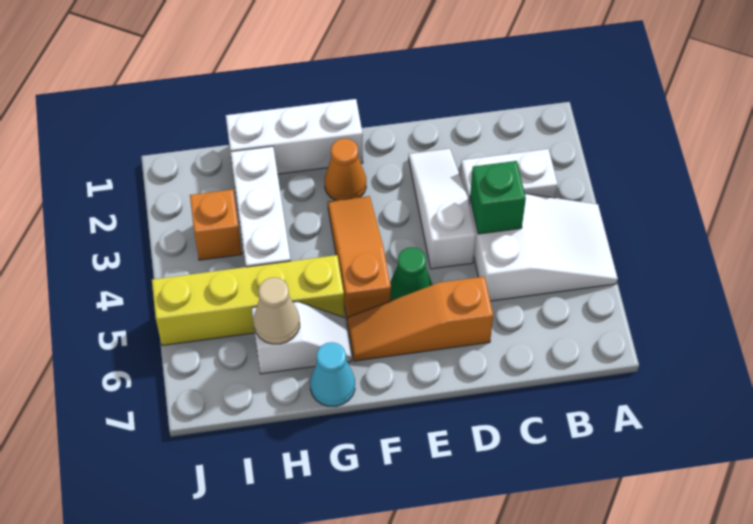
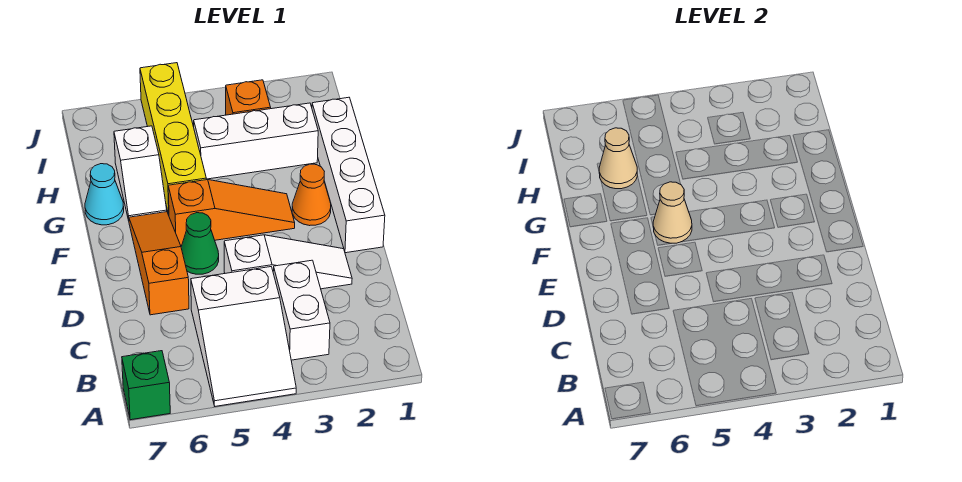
green brick C4 level 2 -> green brick A7 level 1
white brick F1:H1 level 1 -> white brick E1:H1 level 1
none -> tan cone F5 level 2

